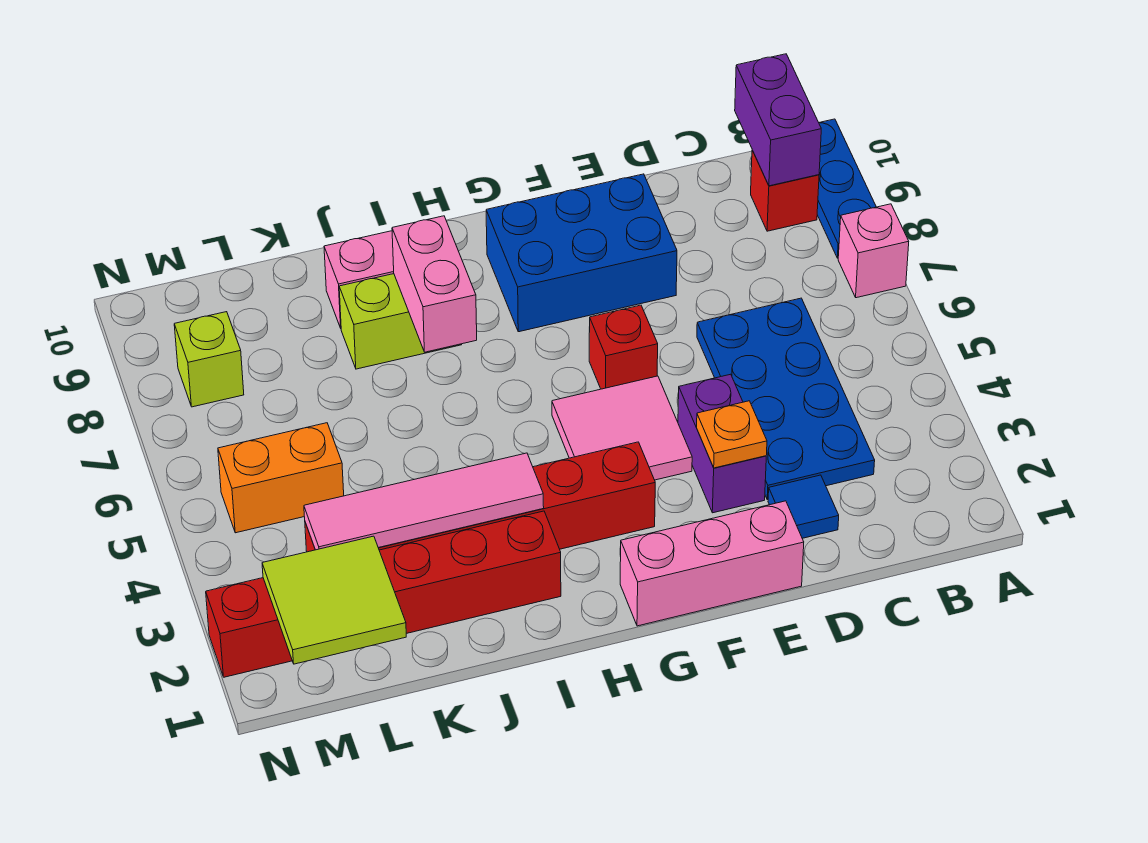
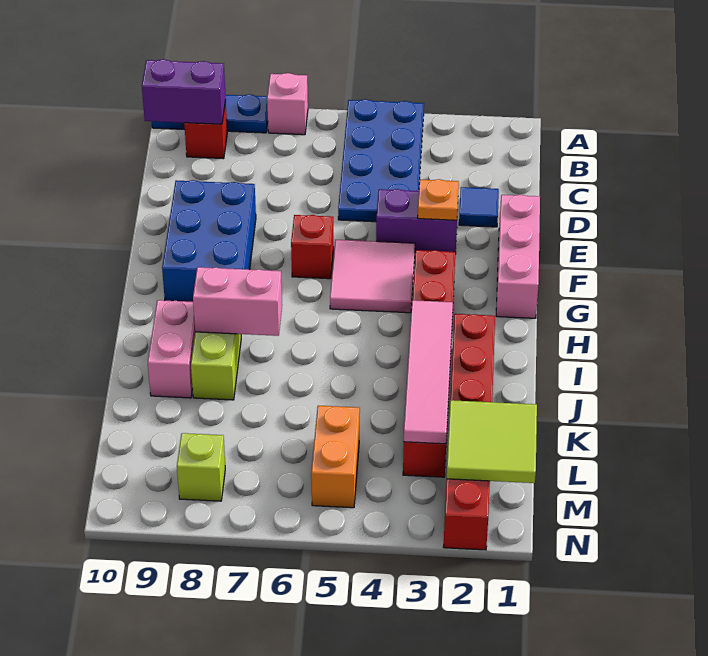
blue plate C3:D6 level 1 -> blue plate A4:D5 level 1

